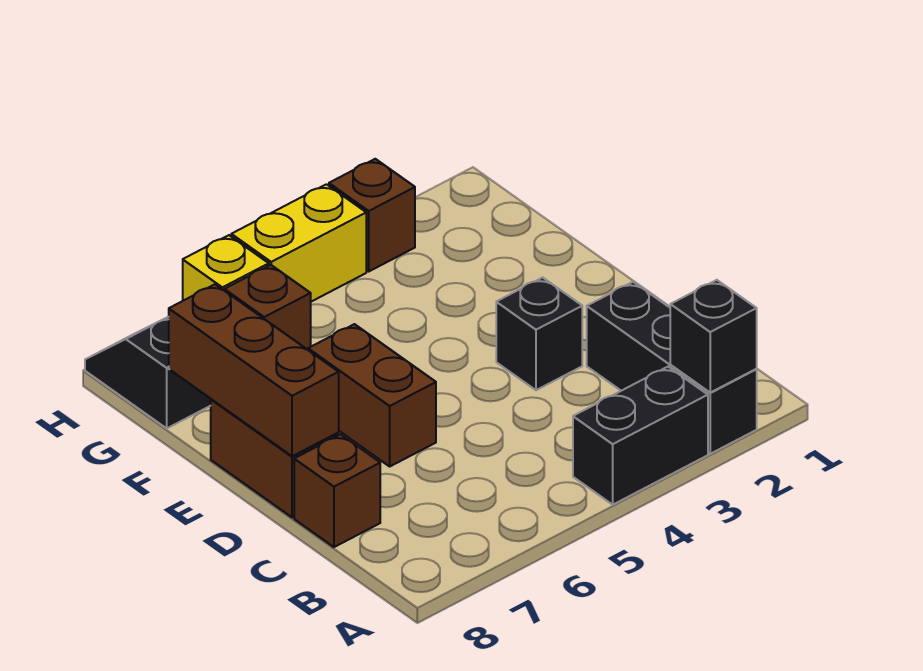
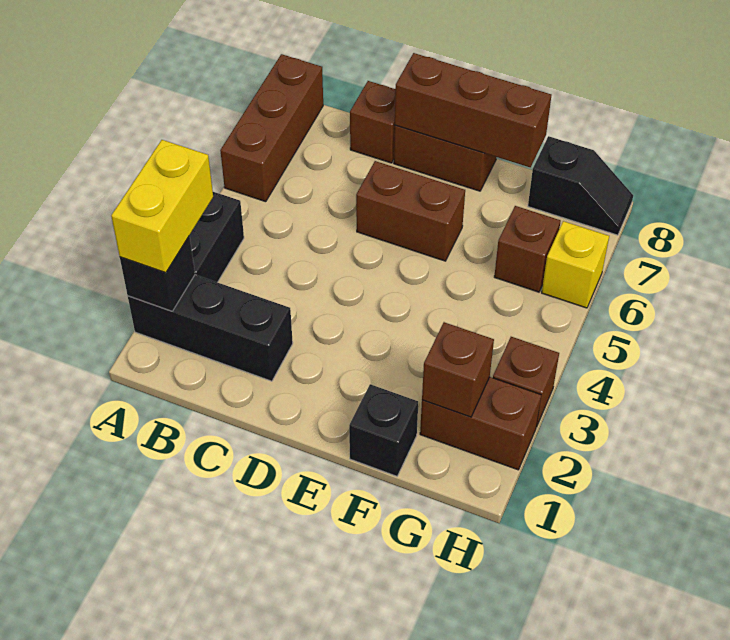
none -> brown brick A6:A8 level 1
black brick D3 level 1 -> black brick F1 level 1
none -> brown brick G2:H2 level 1
none -> brown brick G2 level 2
yellow brick H4:H5 level 1 -> yellow brick A2:A3 level 3

